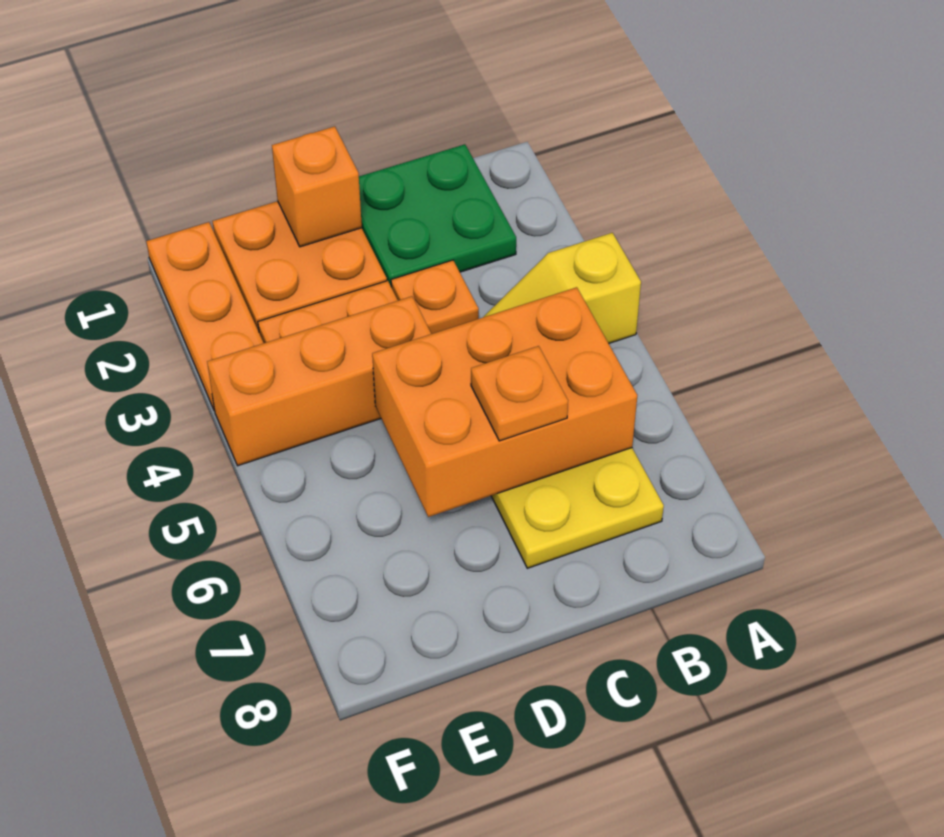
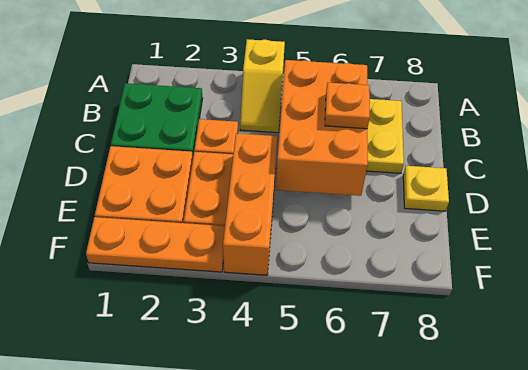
orange brick D1 level 2 -> none
none -> yellow plate D8 level 1

